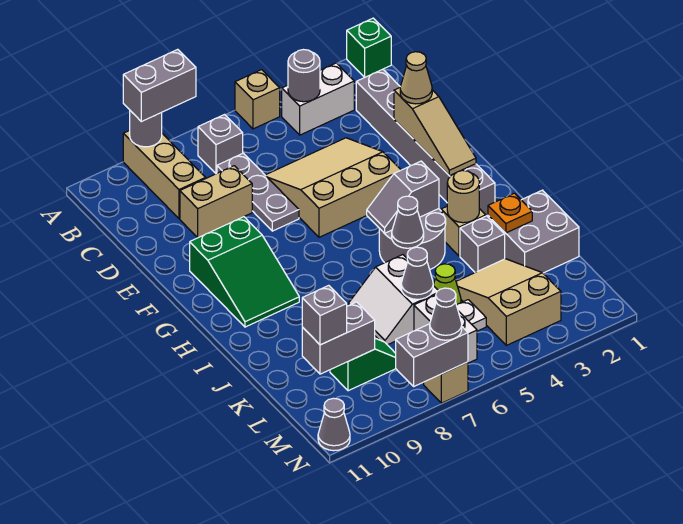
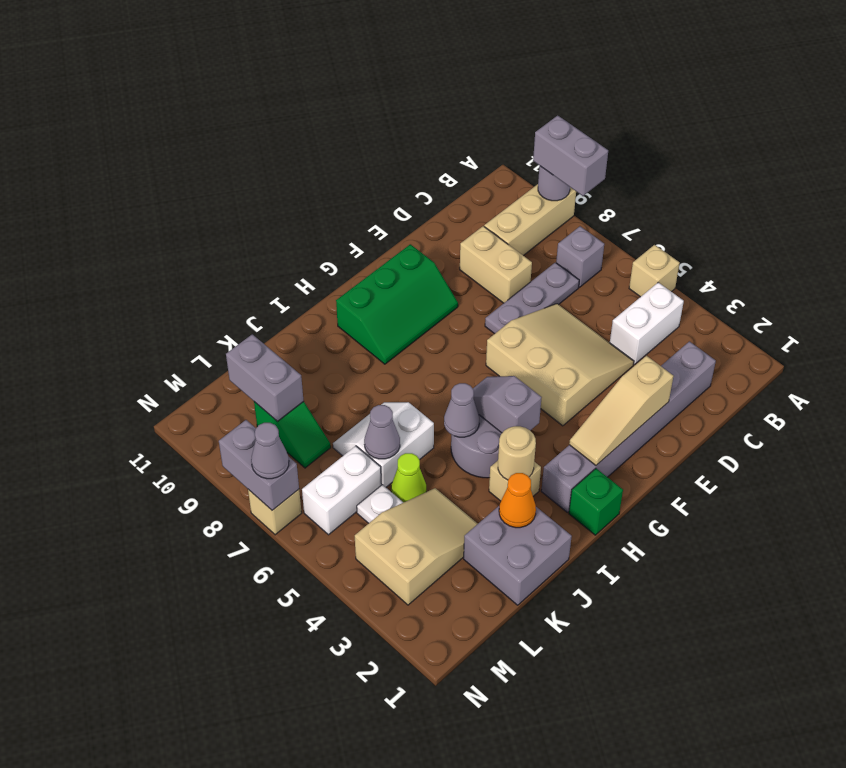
green brick A1 level 1 -> green brick H1 level 1
white brick B3:B4 level 1 -> white brick B4:C4 level 1
grey round brick B4 level 2 -> none
tan cone E2 level 3 -> none
green slope F9:H10 level 1 top F -> green slope F9:H10 level 1 top 10
orange plate J2 level 2 -> orange cone J2 level 2
grey brick J3 level 1 -> none
grey brick L10 level 3 -> none
grey cone N11 level 1 -> none

